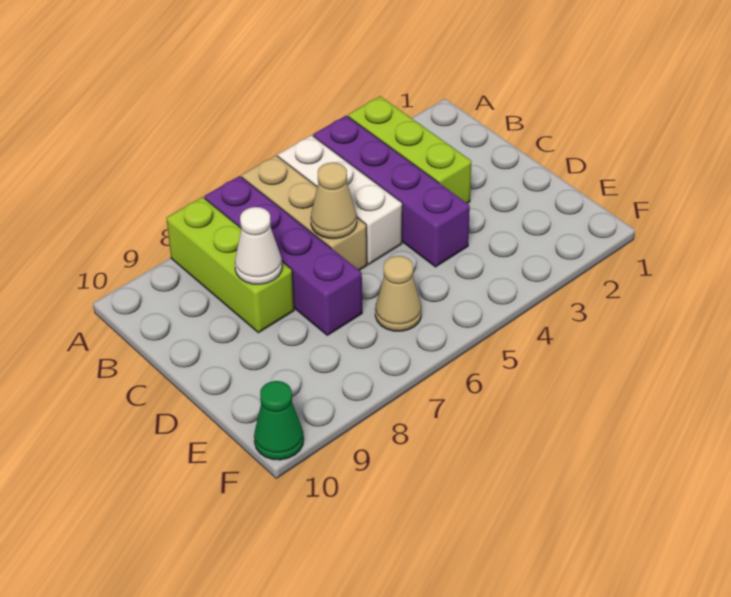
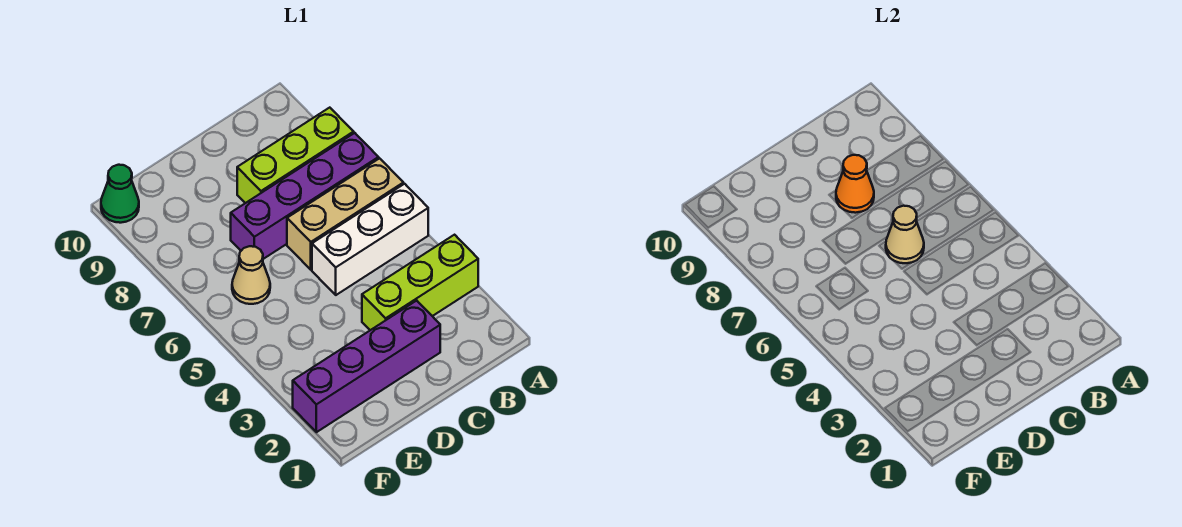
purple brick A4:D4 level 1 -> purple brick C2:F2 level 1
white cone C8 level 2 -> orange cone C8 level 2

